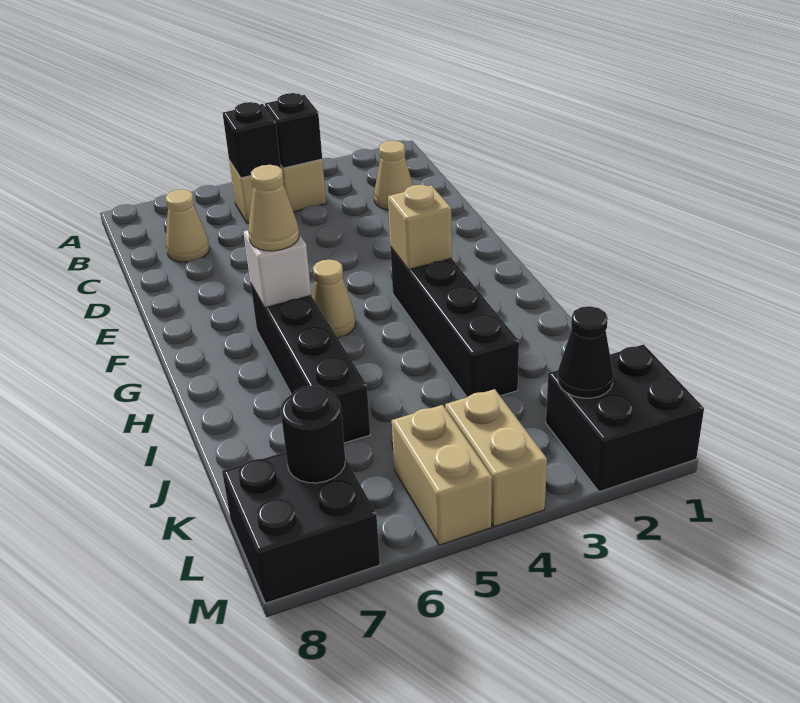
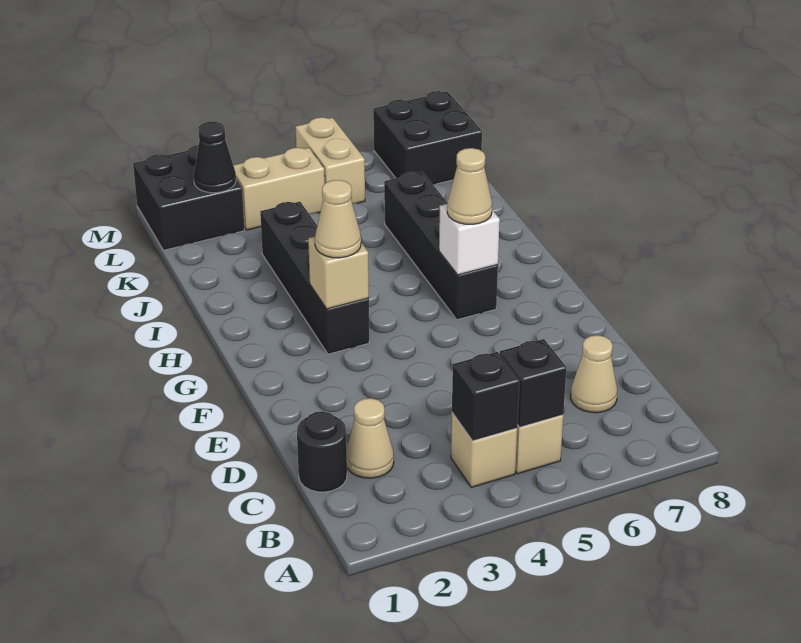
tan cone G5 level 1 -> tan cone G3 level 3
tan brick L4:M4 level 1 -> tan brick L3:L4 level 1
black round brick L7 level 2 -> black round brick C1 level 1

